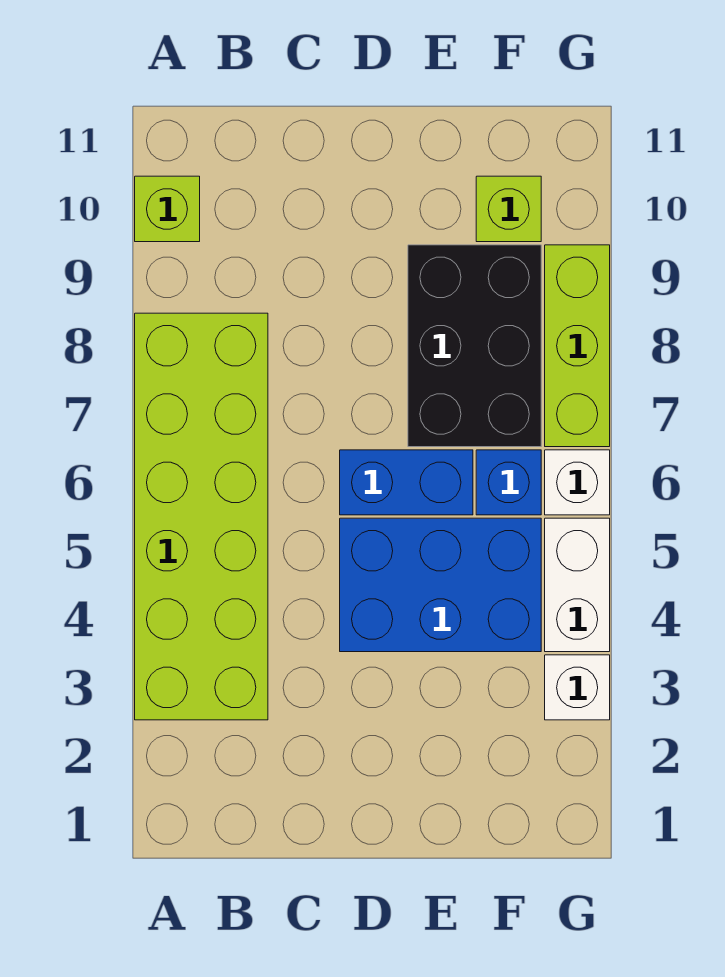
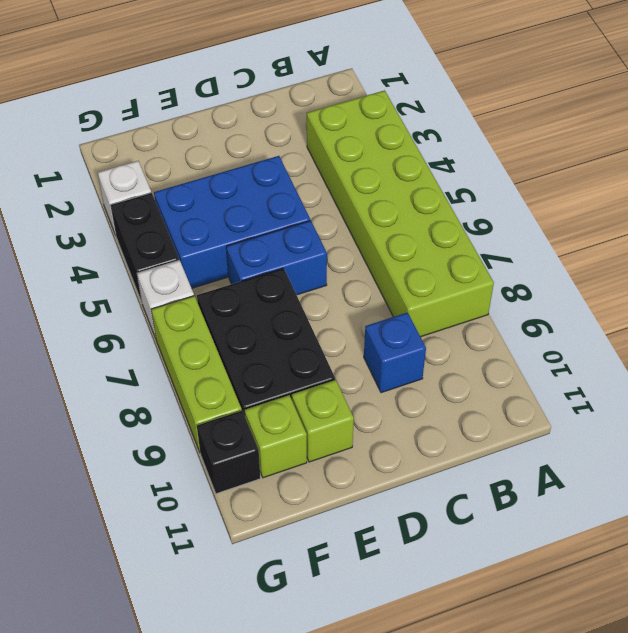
lime brick A10 level 1 -> lime brick E10 level 1
blue brick F6 level 1 -> blue brick C9 level 1
white brick G4:G5 level 1 -> black brick G4:G5 level 1
none -> black brick G10 level 1

